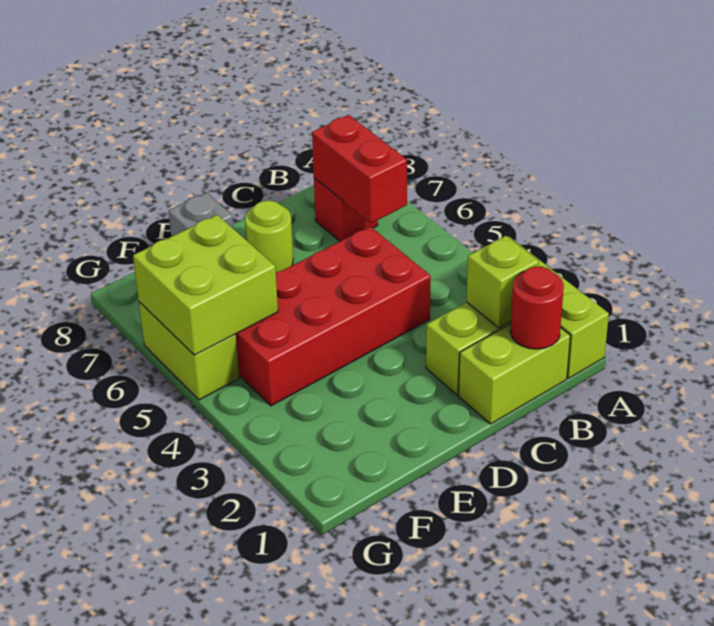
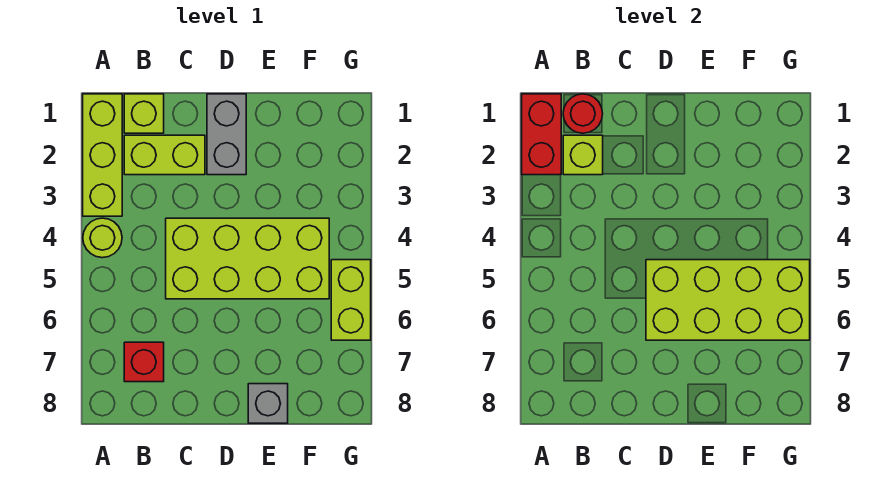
lime brick B1:C1 level 1 -> lime brick B1 level 1
red brick B6:B7 level 2 -> red brick A1:A2 level 2
red brick C4:F5 level 1 -> lime brick C4:F5 level 1
none -> grey brick D1:D2 level 1
lime round brick D7 level 1 -> lime round brick A4 level 1
lime brick F5:G6 level 2 -> lime brick D5:G6 level 2

